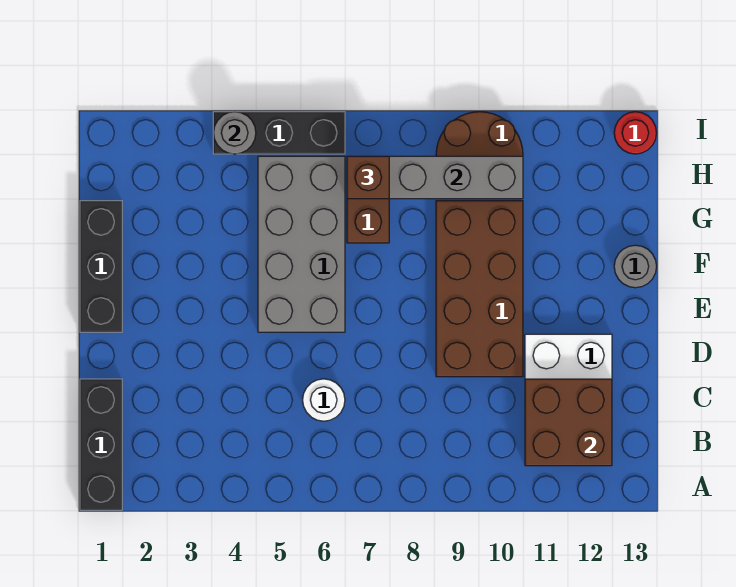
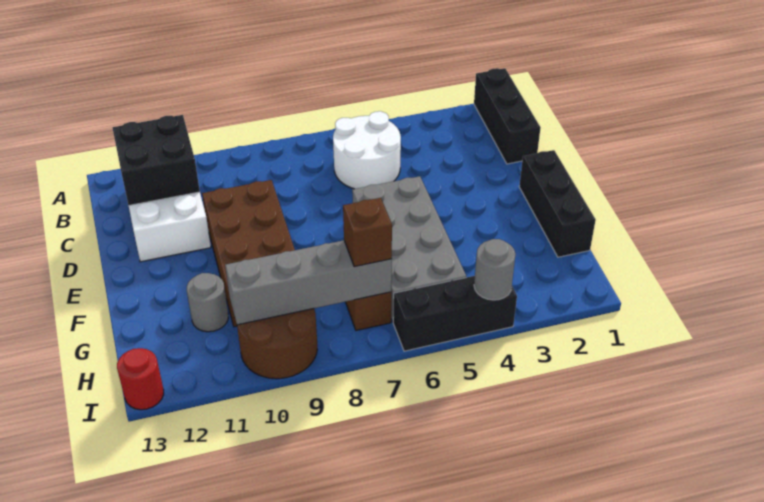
brown brick B11:C12 level 2 -> black brick B11:C12 level 2
white round brick C6 level 1 -> white round brick B5:C6 level 1
grey round brick F13 level 1 -> grey round brick G11 level 1

